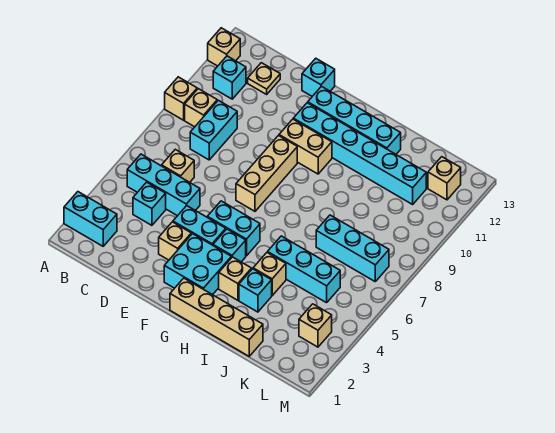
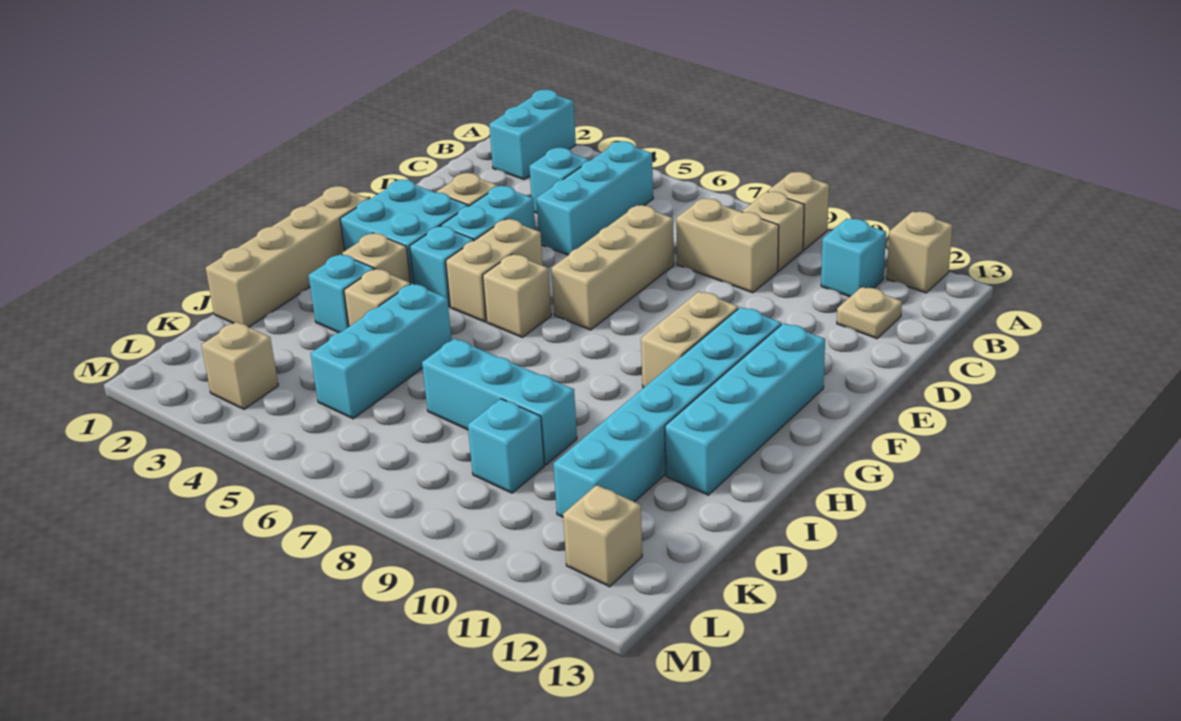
tan brick C6 level 1 -> tan brick G6 level 1
cyan brick C8:C9 level 1 -> tan brick C8:C9 level 1
cyan brick E13 level 1 -> cyan brick K9 level 1
cyan brick F5:G5 level 1 -> tan brick F5:G5 level 1
tan brick F7:F9 level 1 -> tan brick D7:F7 level 1
cyan brick J7:L7 level 1 -> cyan brick J7:J9 level 1

